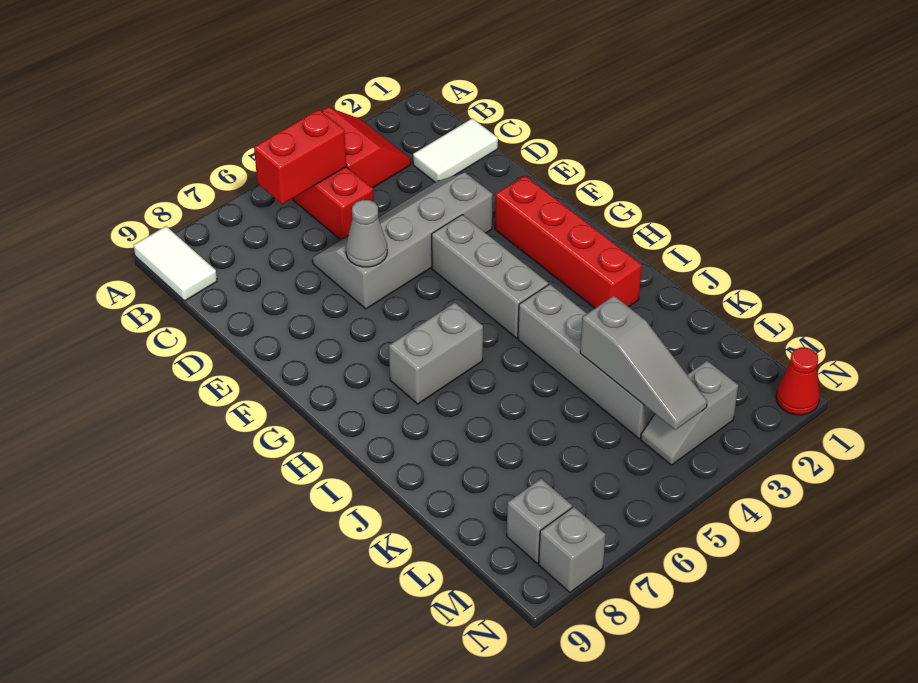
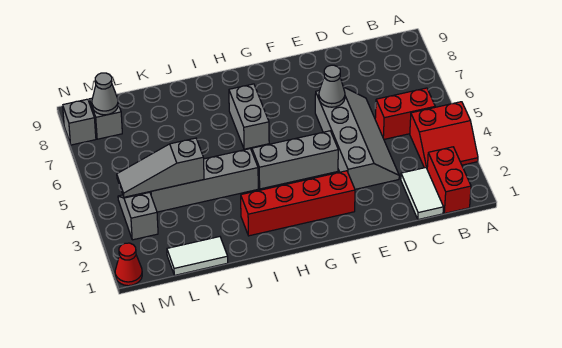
white tile A9:B9 level 1 -> white tile K1:L1 level 1
red brick B5:B6 level 2 -> red brick B1:B2 level 1
none -> grey cone M8 level 2

